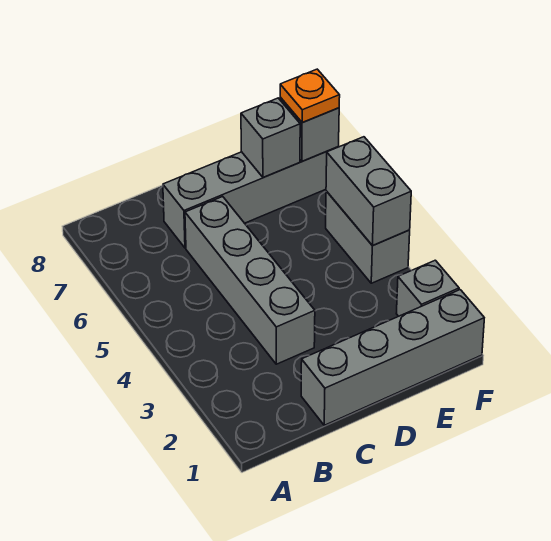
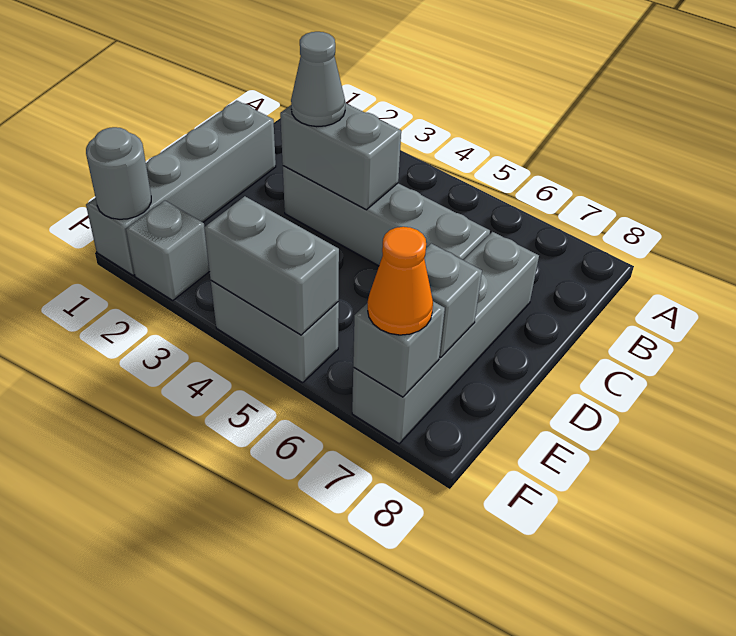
none -> grey brick C3:C4 level 2
none -> grey cone C3 level 3
none -> grey round brick F1 level 2
orange plate F7 level 3 -> orange cone F7 level 3

